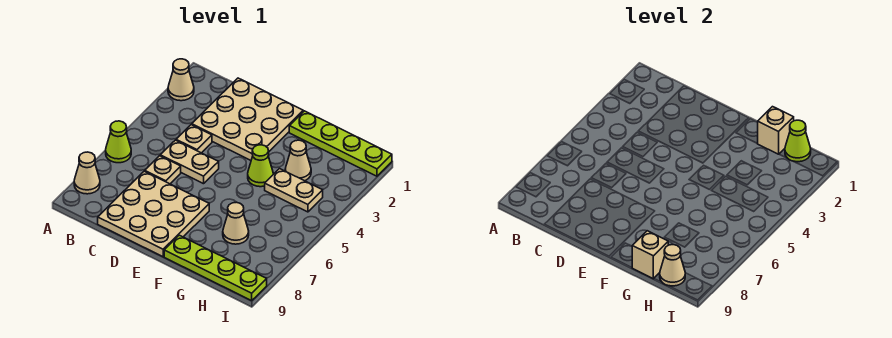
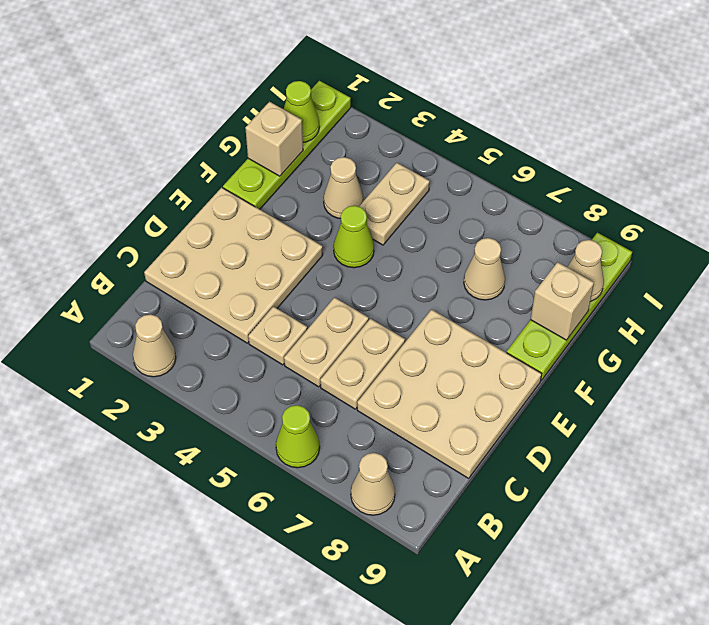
tan plate C6 level 1 -> tan plate C6:D6 level 1

